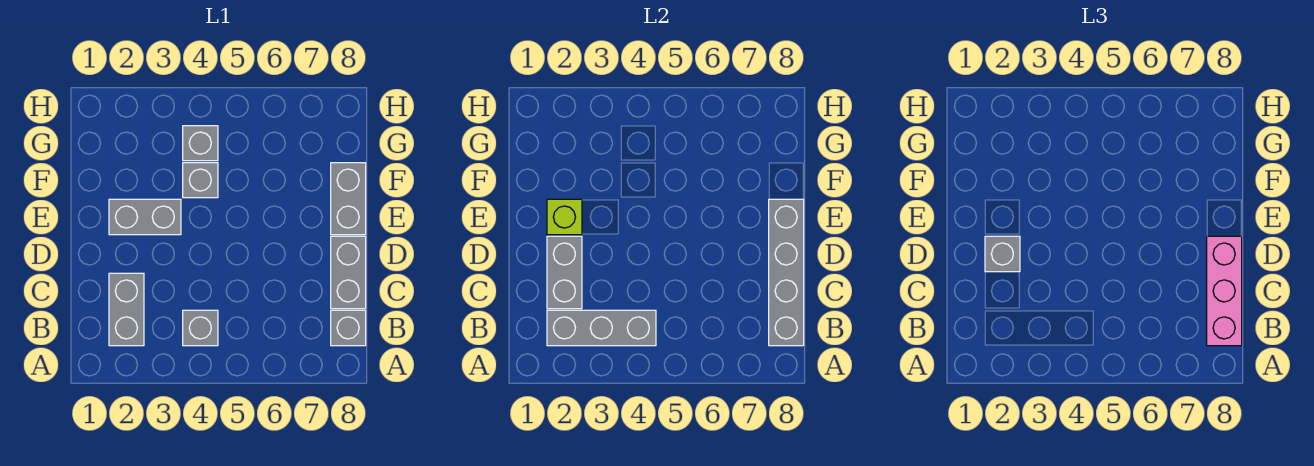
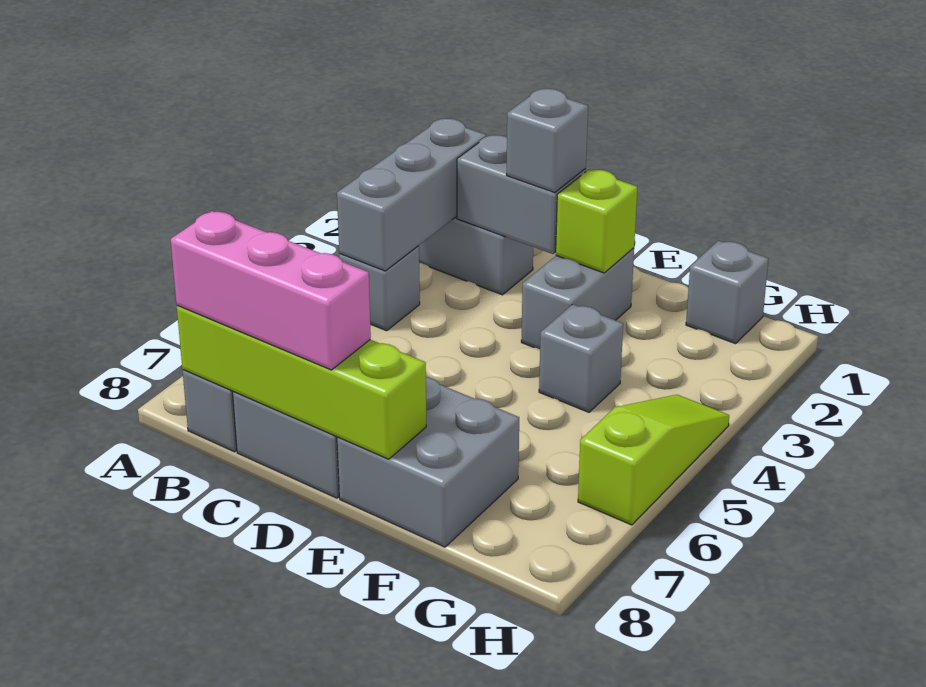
grey brick B8:E8 level 2 -> lime brick B8:E8 level 2
grey brick E8:F8 level 1 -> grey brick E7:F8 level 1
grey brick G4 level 1 -> grey brick G1 level 1
none -> lime slope H4:H6 level 1 top 6

